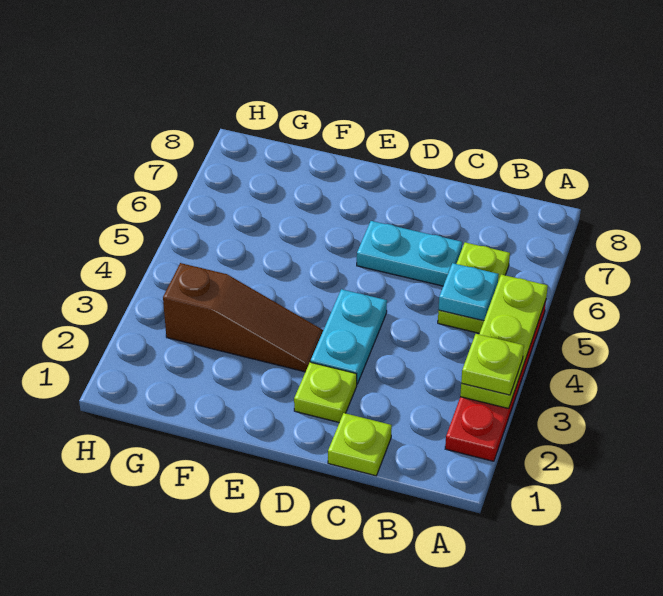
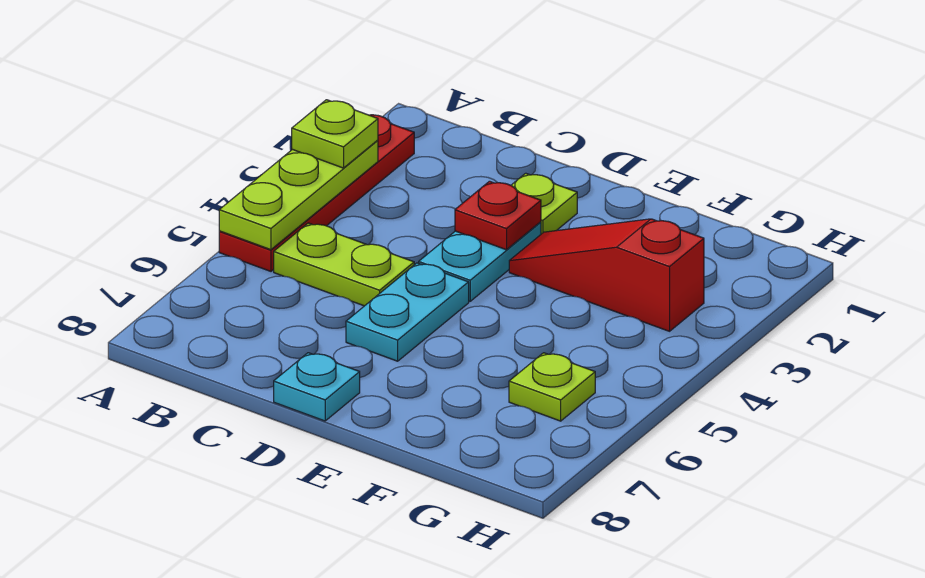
lime plate B5:B6 level 1 -> lime plate B5:C5 level 1
cyan plate B5 level 2 -> cyan plate D8 level 1
lime plate C1 level 1 -> lime plate G6 level 1
cyan plate C6:D6 level 1 -> cyan plate D5:D6 level 1
none -> red plate D3 level 2
brown slope E3:G3 level 1 top G -> red slope E3:G3 level 1 top G

